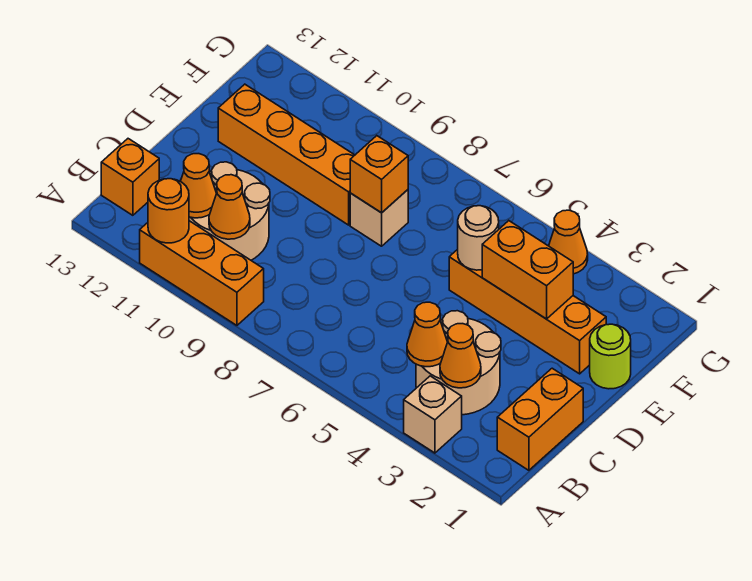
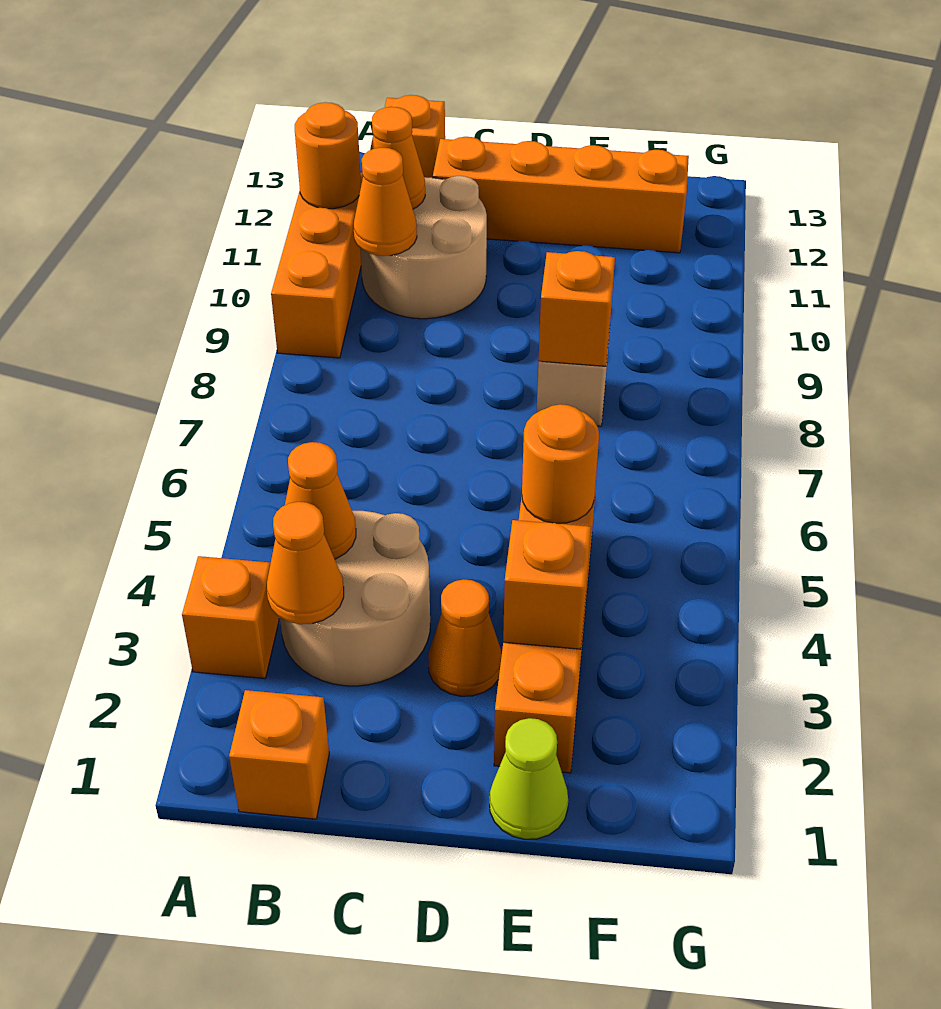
tan brick A3 level 1 -> orange brick A3 level 1
orange brick B1:C1 level 1 -> orange brick B1 level 1
lime round brick E1 level 1 -> lime cone E1 level 1
orange brick E3:E4 level 2 -> orange brick E3 level 2
tan round brick E5 level 2 -> orange round brick E5 level 2
orange brick E9:E12 level 1 -> orange brick C12:F12 level 1
orange cone G4 level 1 -> orange cone D3 level 1

